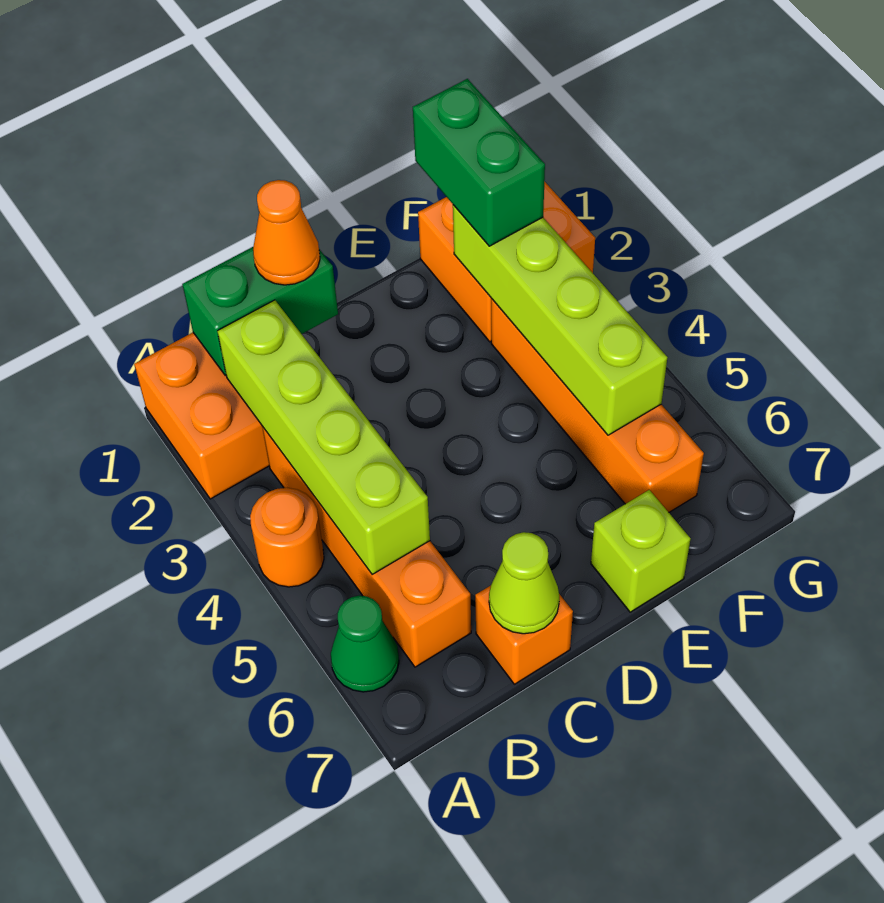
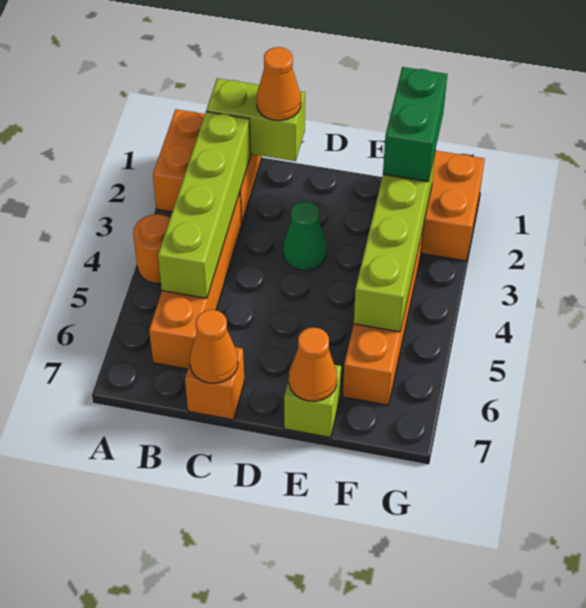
green cone A6 level 1 -> green cone D3 level 1
green brick B1:C1 level 2 -> lime brick B1:C1 level 2
lime cone C7 level 2 -> orange cone C7 level 2
none -> orange cone E7 level 2

